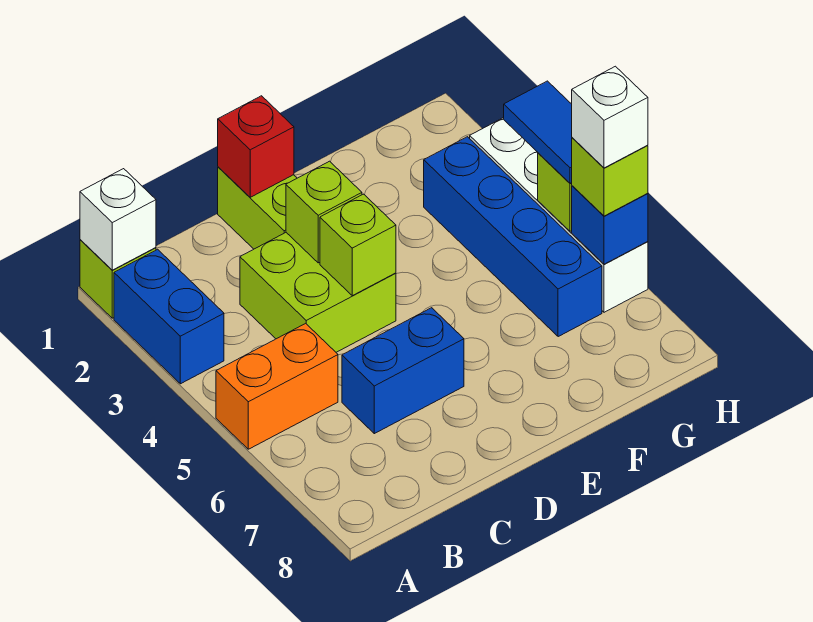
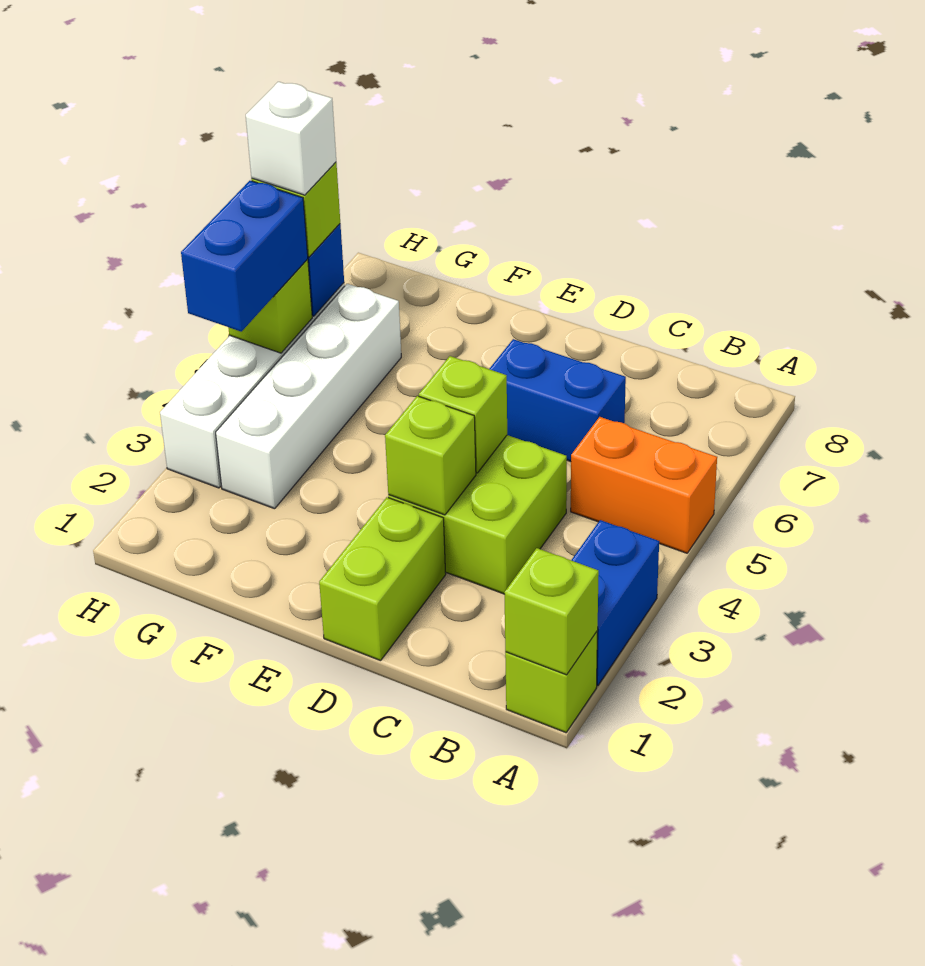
white brick A1 level 2 -> lime brick A1 level 2
red brick D1 level 2 -> none
blue brick G3:G6 level 1 -> white brick G3:G6 level 1
blue tile H4:H5 level 3 -> blue brick H4:H5 level 3

